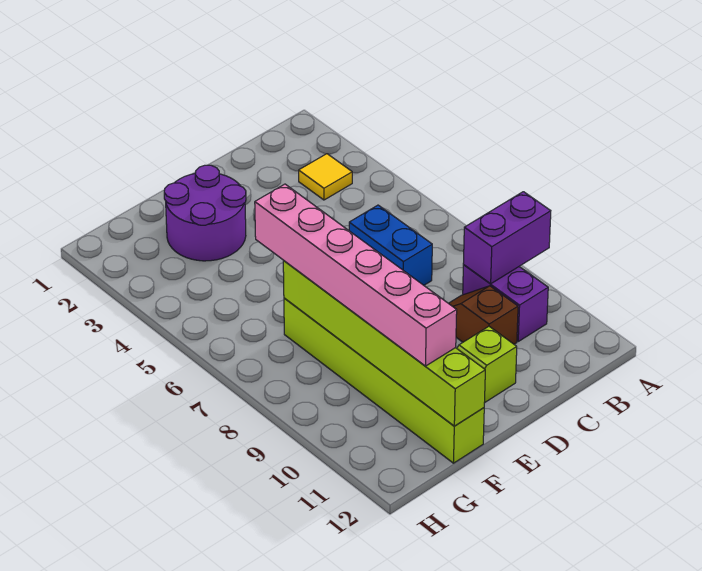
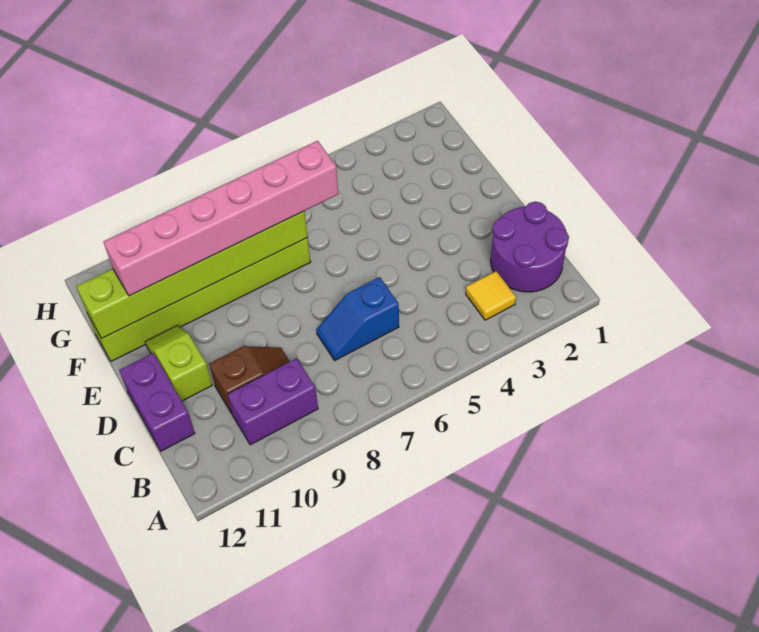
purple brick A9:B9 level 2 -> purple brick C12:D12 level 1
blue brick C6:C7 level 1 -> blue slope C6:C7 level 1 top 6
purple round brick E2:F3 level 1 -> purple round brick B1:C2 level 1

